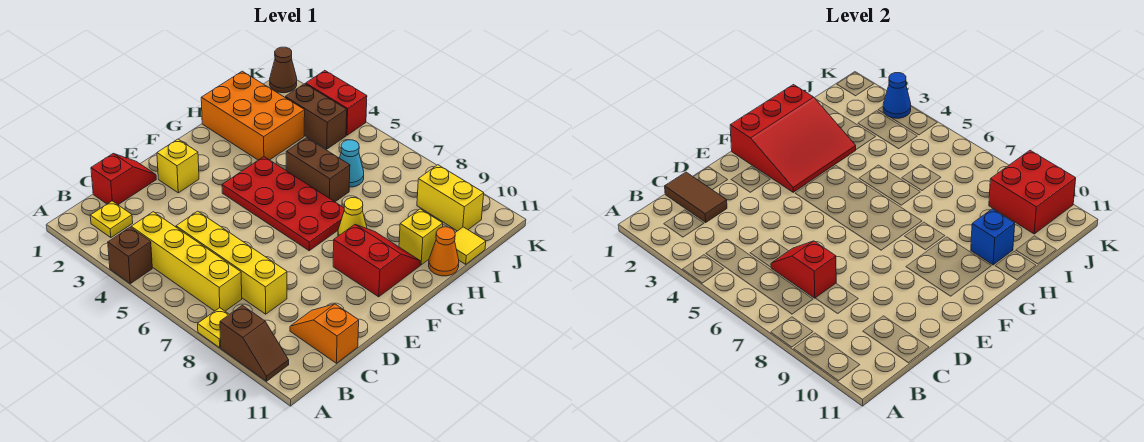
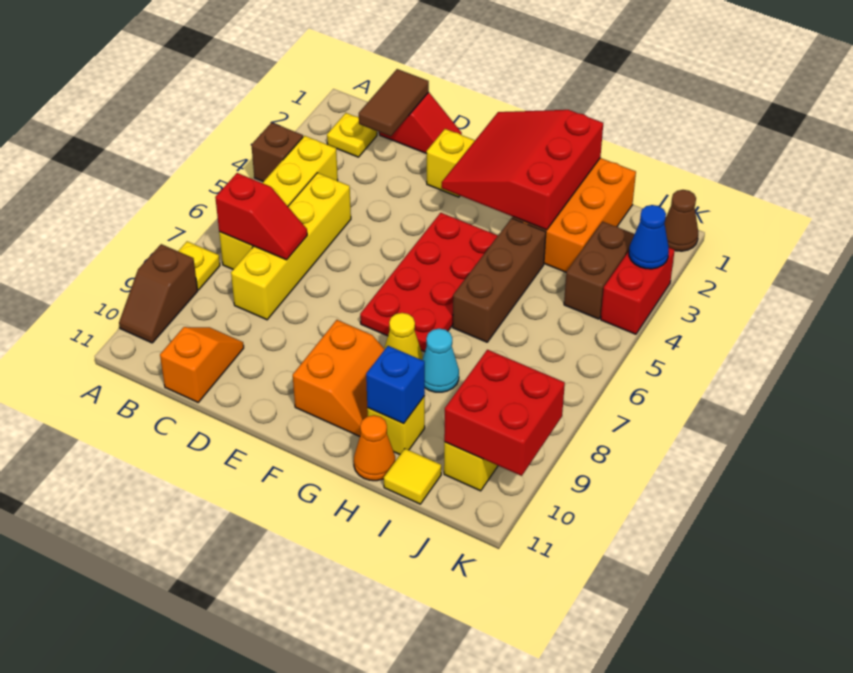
red slope C6:C7 level 2 top 7 -> red slope B7:C7 level 2 top B
red slope F1:H3 level 2 top 1 -> red slope F1:H3 level 2 top H
red slope F9:G10 level 1 top F -> orange slope F9:G10 level 1 top F
brown brick H5:H6 level 1 -> brown brick H4:H6 level 1
cyan cone I6 level 1 -> cyan cone H8 level 1

